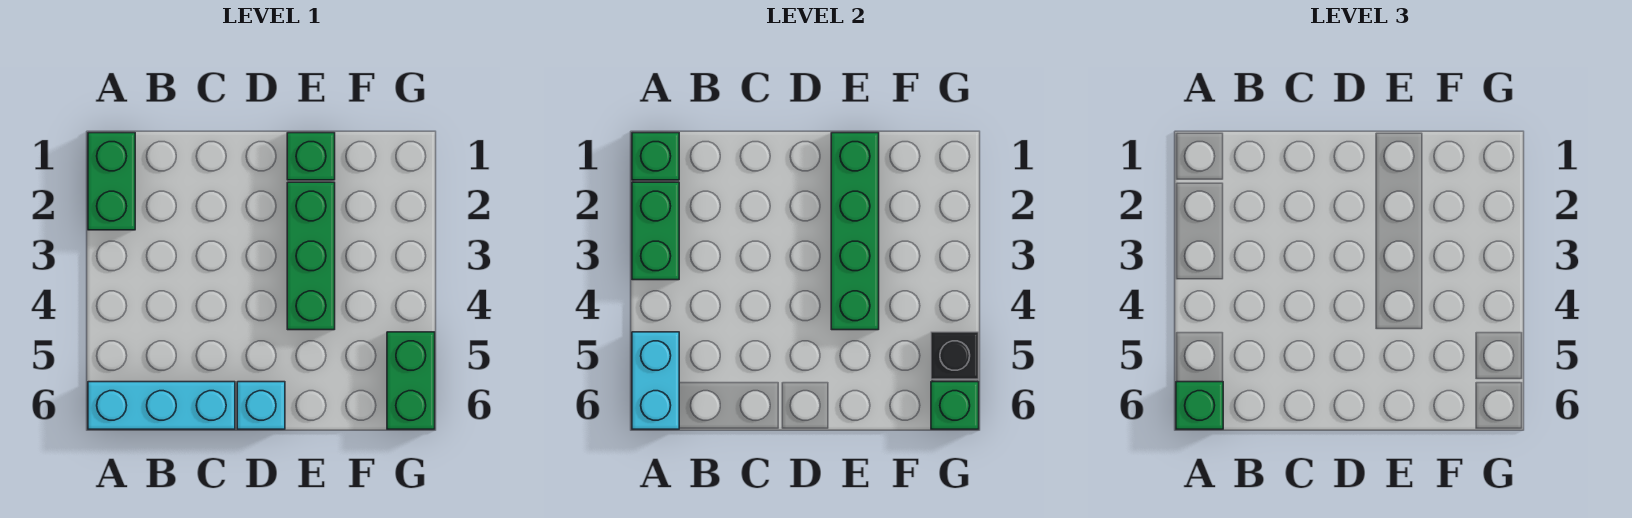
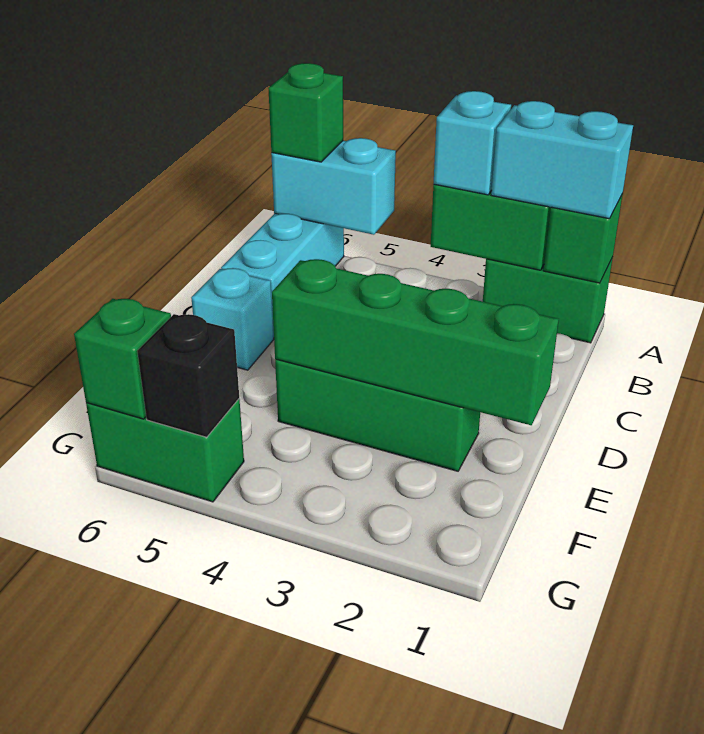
none -> cyan brick A1:A2 level 3
none -> cyan brick A3 level 3
green brick E1 level 1 -> none

